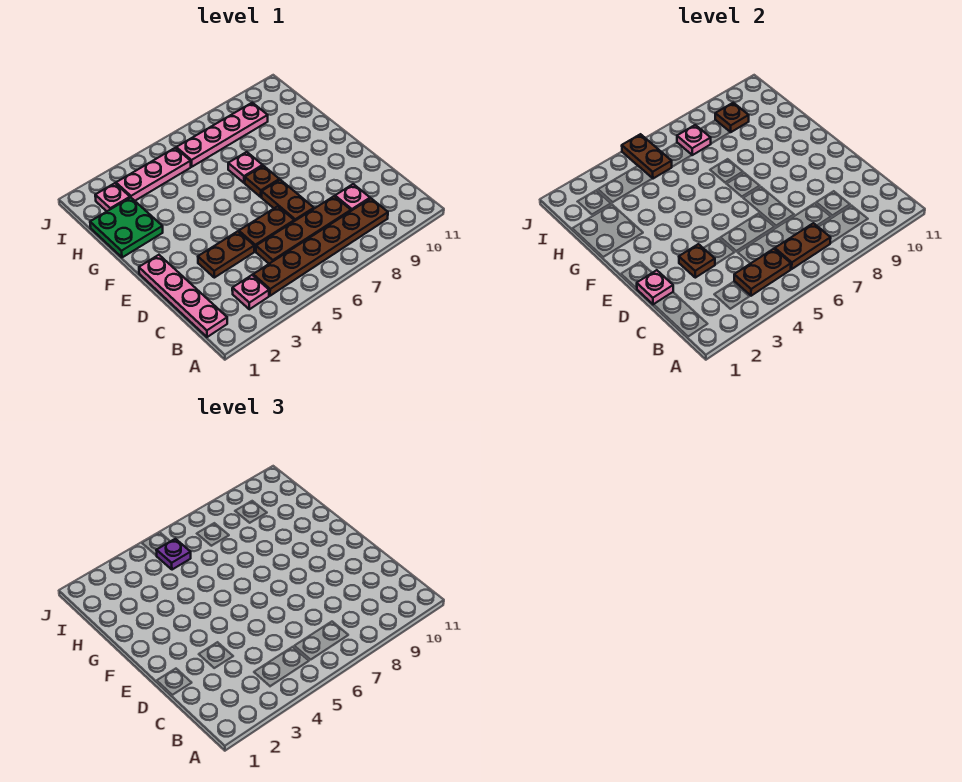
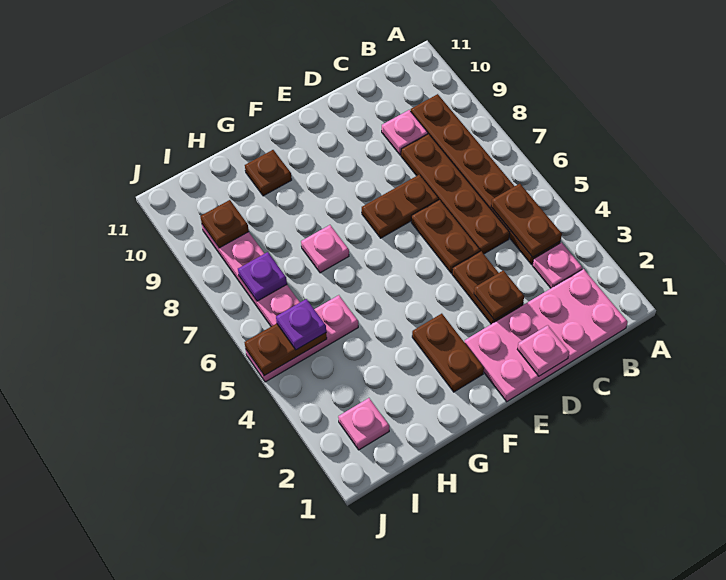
pink plate B1:E1 level 1 -> pink plate B1:E2 level 1
brown plate B6:B7 level 2 -> brown plate F2:F3 level 1
brown plate F7 level 1 -> brown plate G10 level 1
green plate G1:H2 level 1 -> none
pink plate I3:I5 level 1 -> pink plate H5:J5 level 1
pink plate I7 level 2 -> purple plate I7 level 2

